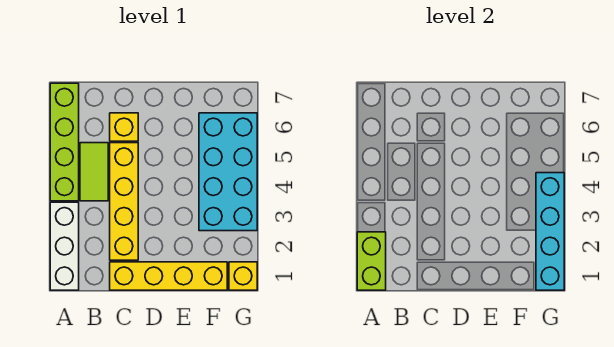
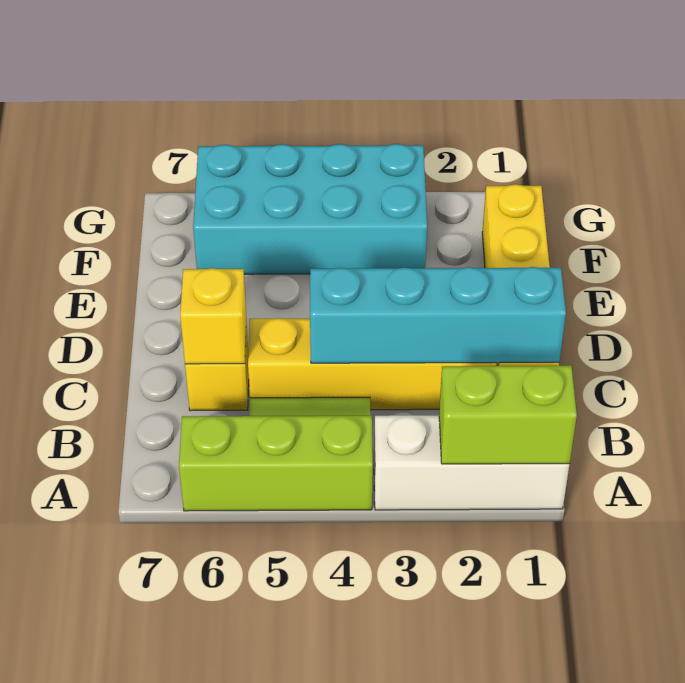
lime brick A4:A7 level 1 -> lime brick A4:A6 level 1
yellow brick G1 level 1 -> yellow brick C6 level 2
cyan brick G1:G4 level 2 -> cyan brick C1:C4 level 2

